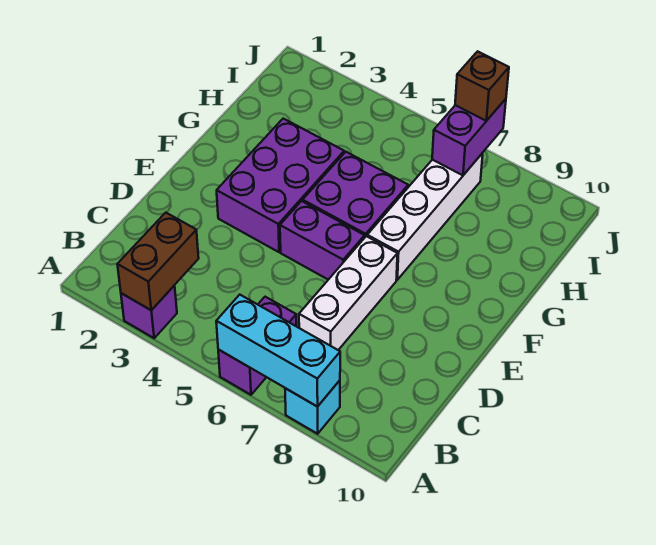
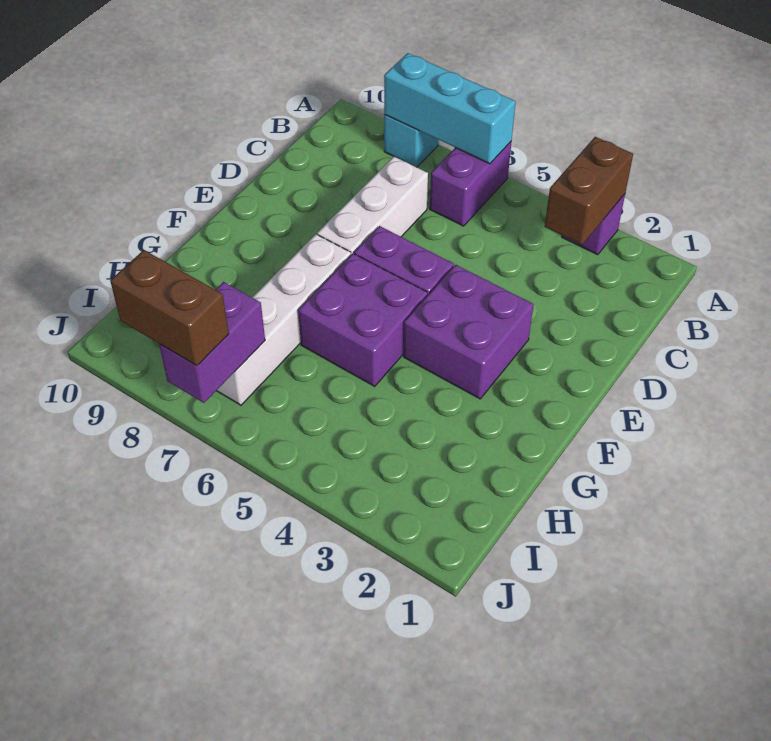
purple brick E3:G4 level 1 -> purple brick E3:F4 level 1
brown brick J7 level 3 -> brown brick J7:J8 level 3

